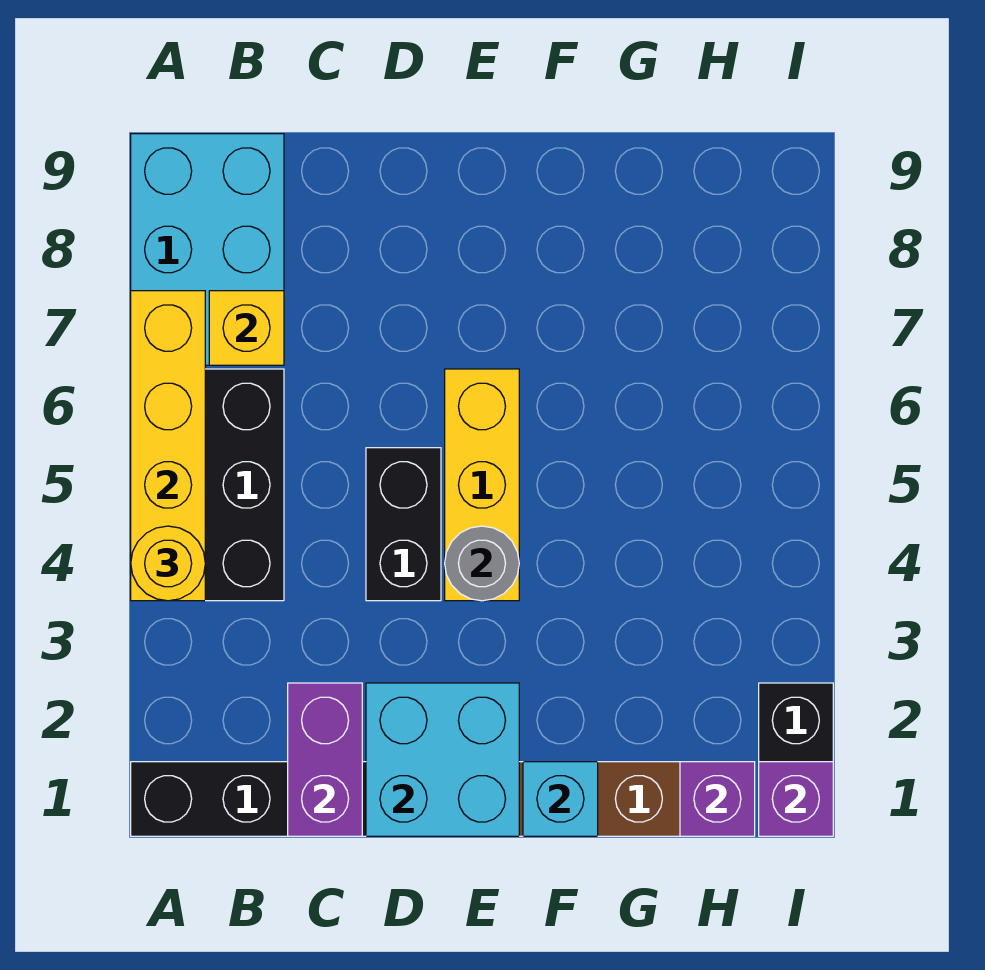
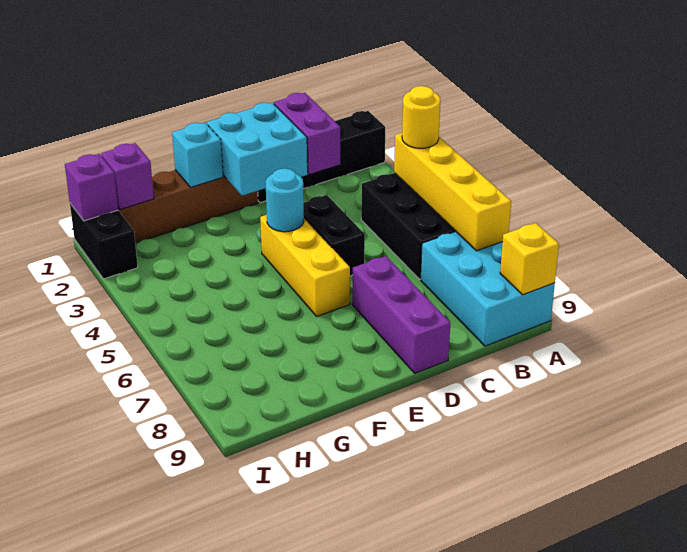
yellow brick B7 level 2 -> yellow brick A9 level 2
none -> purple brick D7:D9 level 1
grey round brick E4 level 2 -> cyan round brick E4 level 2

